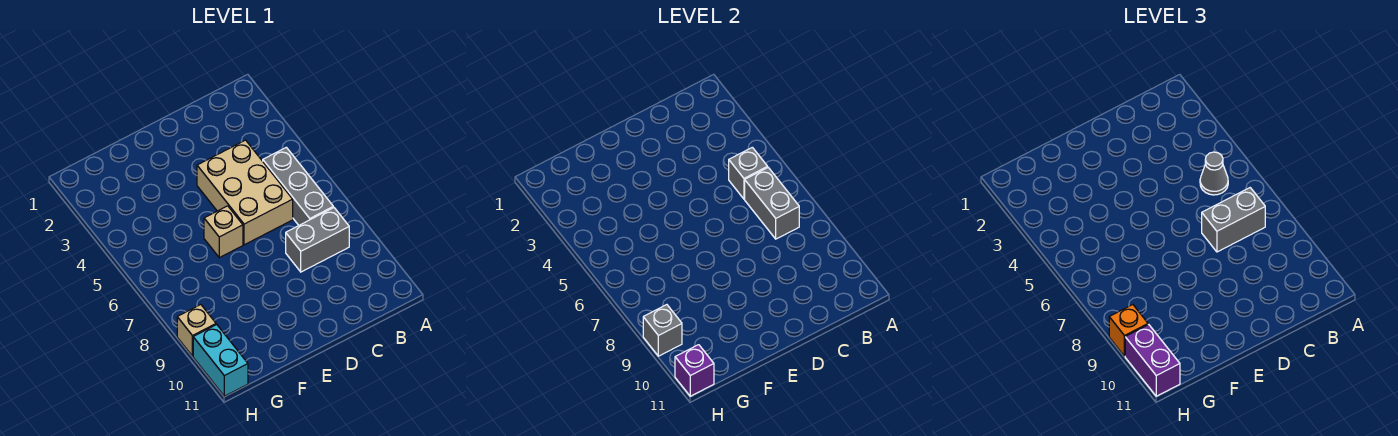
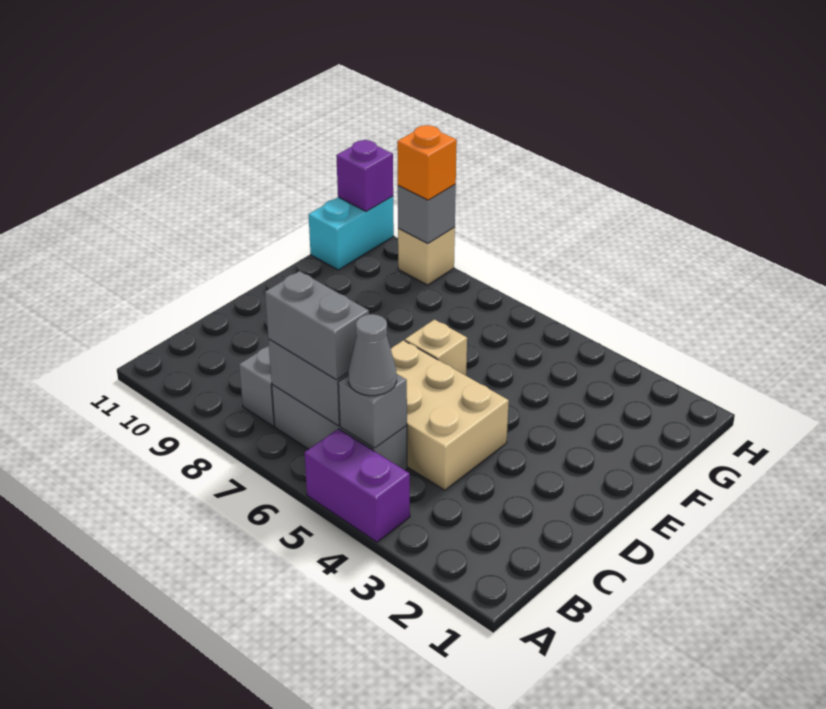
grey brick B7:C7 level 3 -> grey brick B6:B7 level 3
cyan brick H10:H11 level 1 -> cyan brick G11:H11 level 1
purple brick H10:H11 level 3 -> purple brick A4:A5 level 1

